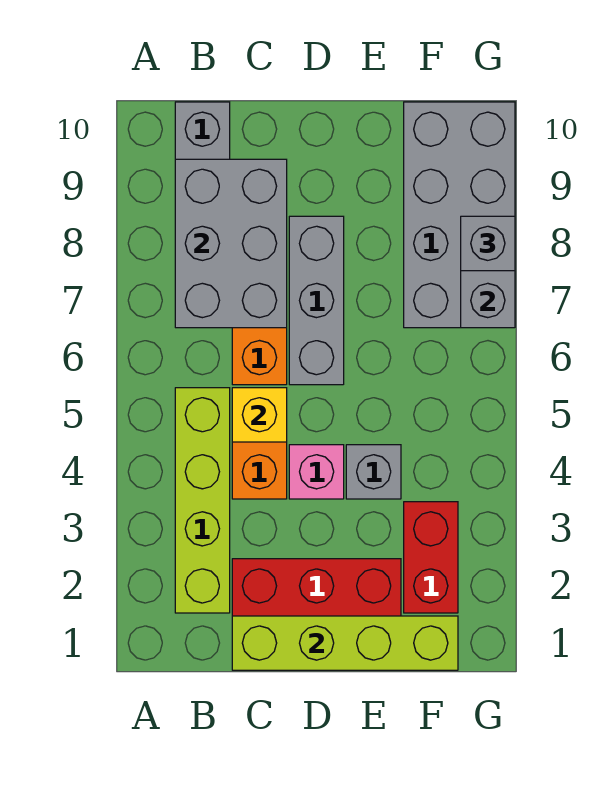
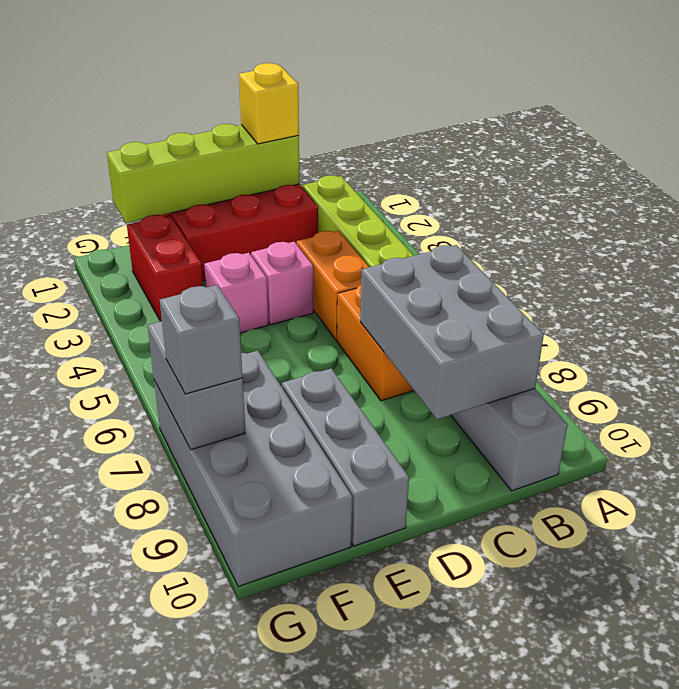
yellow brick C5 level 2 -> yellow brick C1 level 3
grey brick D6:D8 level 1 -> grey brick E8:E10 level 1
grey brick E4 level 1 -> pink brick E4 level 1

